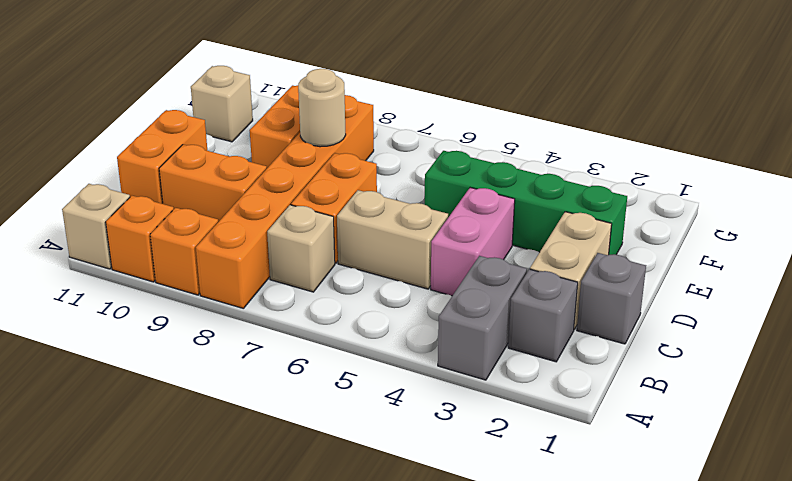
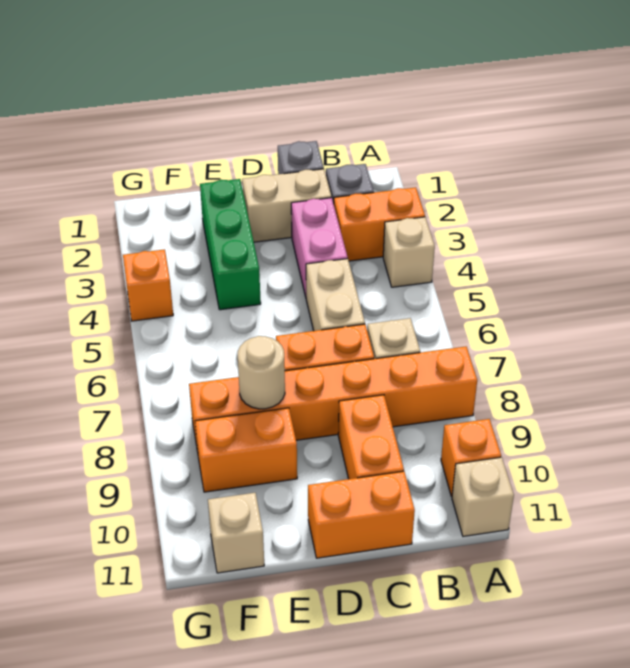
grey brick A3:B3 level 1 -> orange brick A3:B3 level 1
none -> tan brick A4 level 1
orange brick A9 level 1 -> orange brick G4 level 1
pink brick C4:D4 level 1 -> pink brick C3:C4 level 1
green brick E2:E5 level 1 -> green brick E2:E4 level 1

